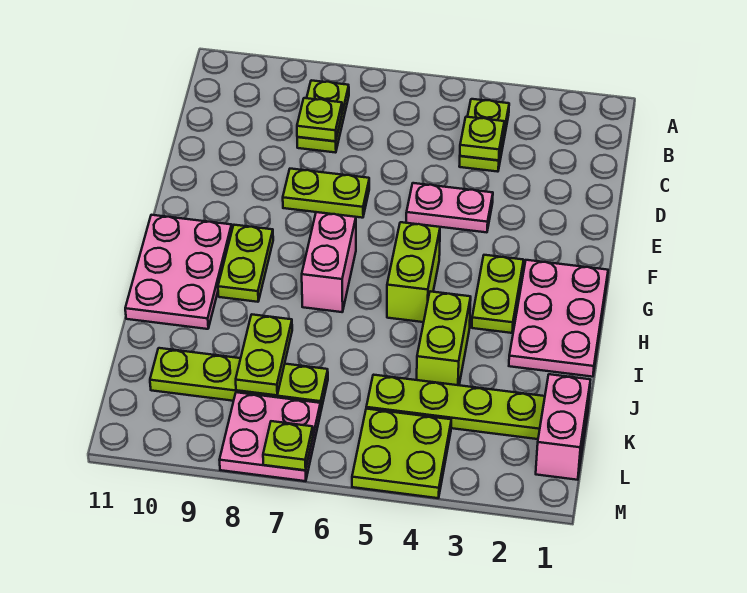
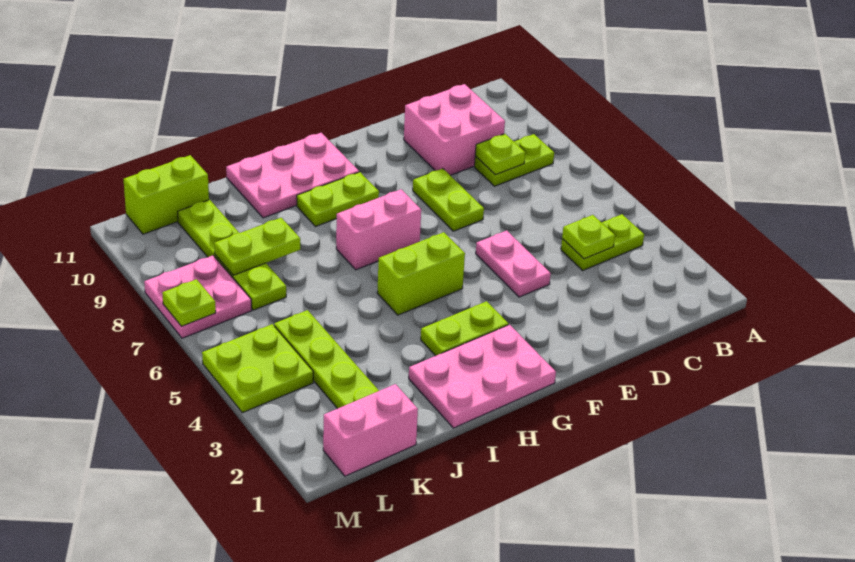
none -> pink brick C9:D10 level 1
lime brick I4:J4 level 1 -> lime brick K11:L11 level 1

